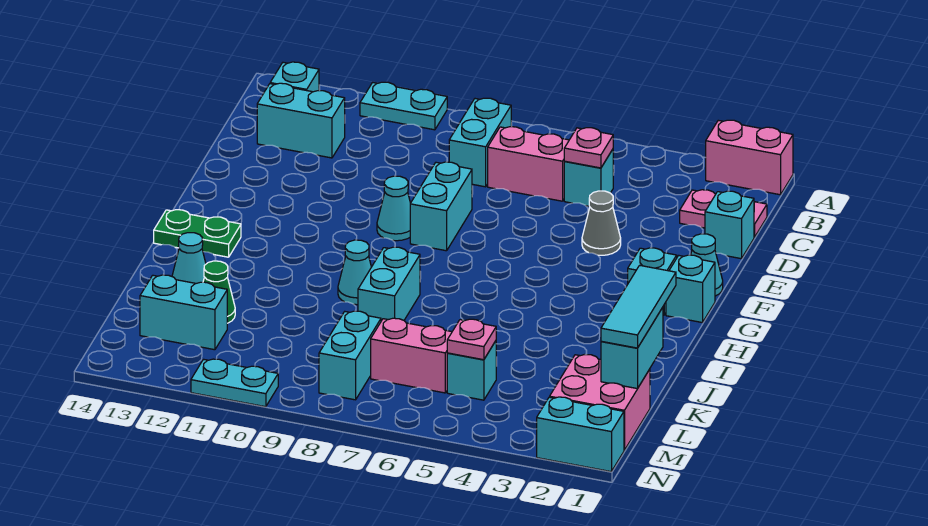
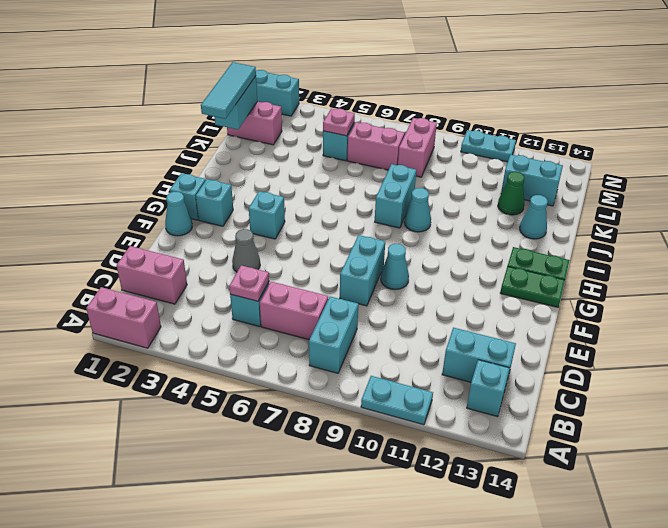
pink plate C1:C2 level 1 -> pink brick C1:C2 level 1
cyan brick D1 level 1 -> cyan brick G4 level 1
none -> green plate G13:G14 level 1
pink brick L1:M2 level 1 -> pink brick L1:L2 level 1
cyan brick L8:M8 level 1 -> pink brick L8:M8 level 1

